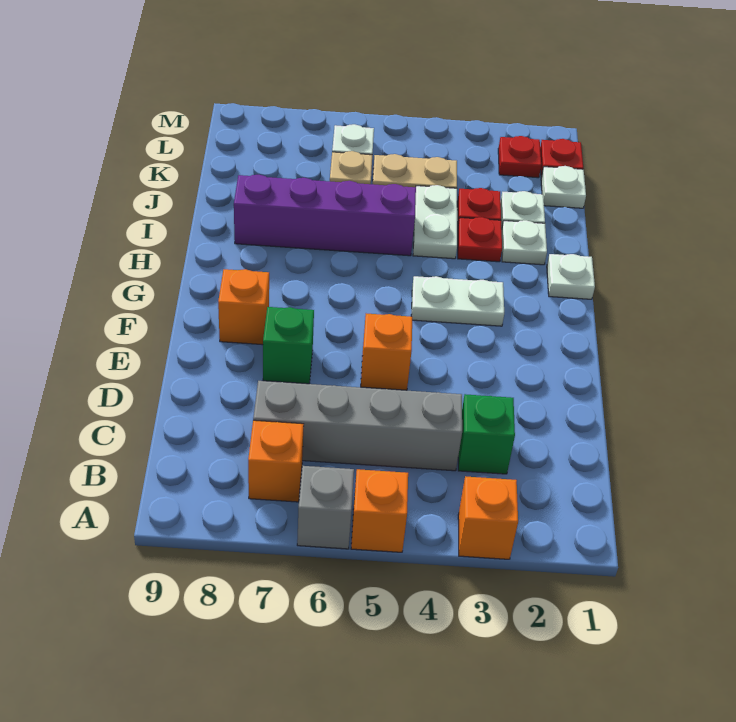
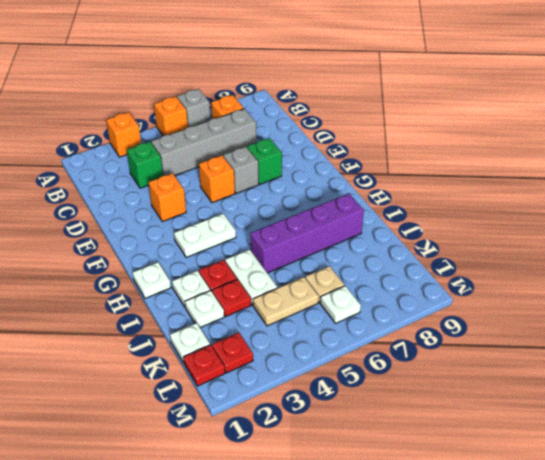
none -> grey brick E6 level 1
orange brick F8 level 1 -> orange brick E3 level 1

